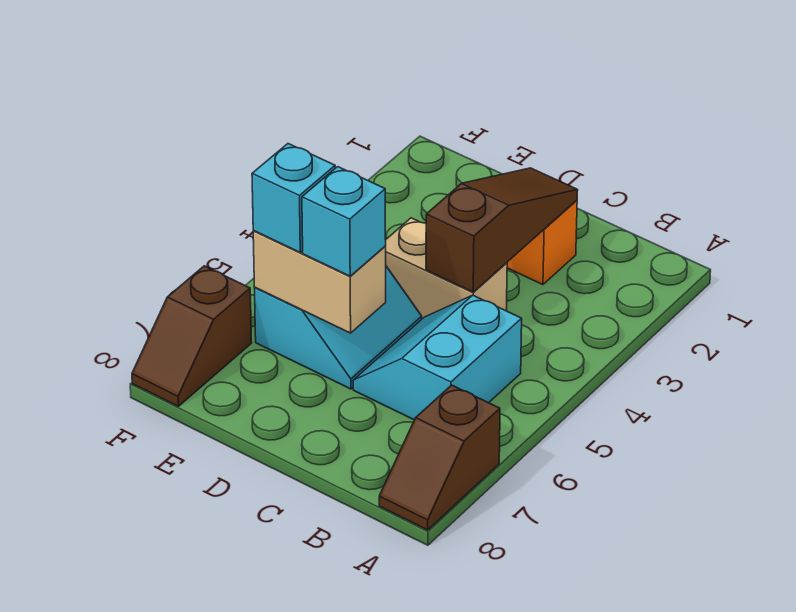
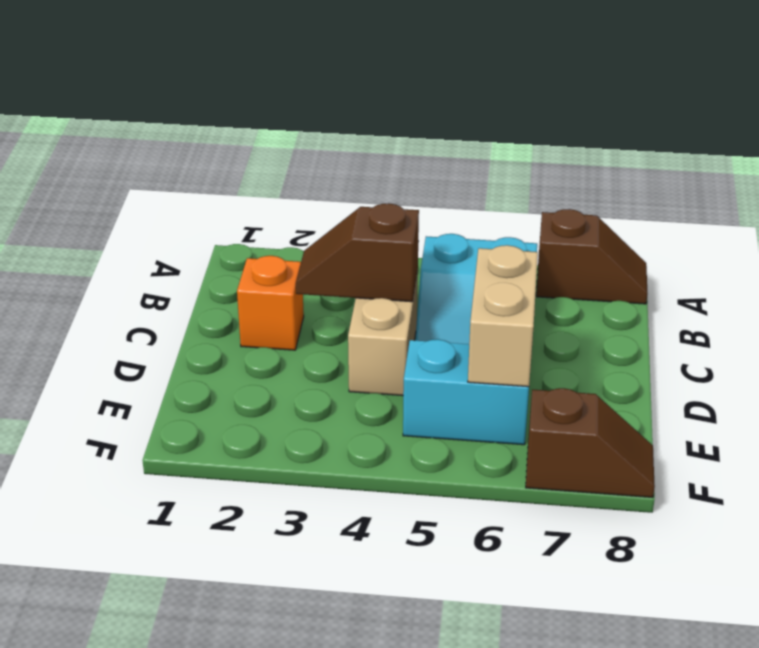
brown slope C2:C4 level 2 top 4 -> brown slope C3:C4 level 2 top 4
cyan brick D6 level 3 -> none
cyan brick E6 level 3 -> none

